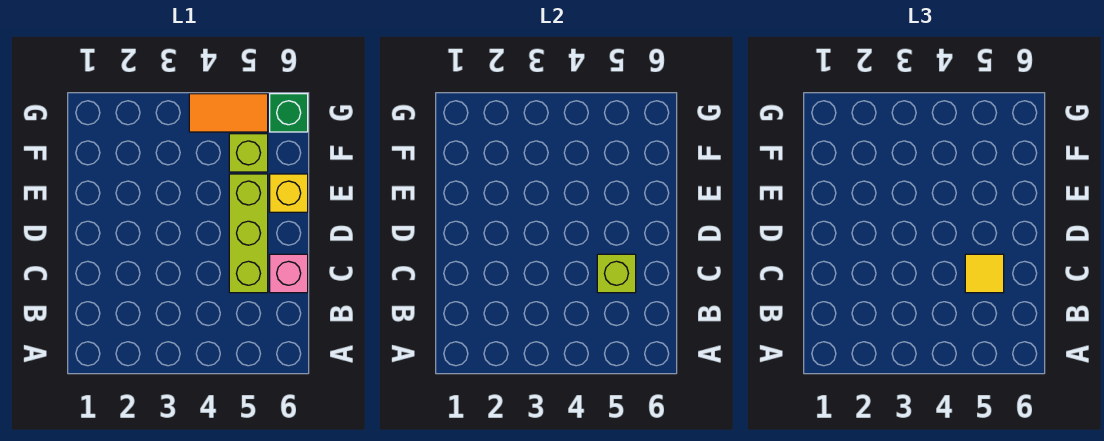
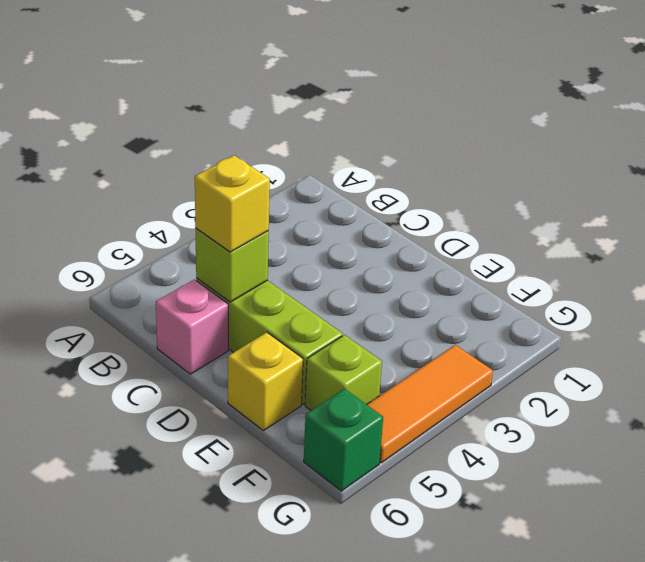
yellow tile C5 level 3 -> yellow brick C5 level 3
orange tile G4:G5 level 1 -> orange tile G3:G5 level 1

